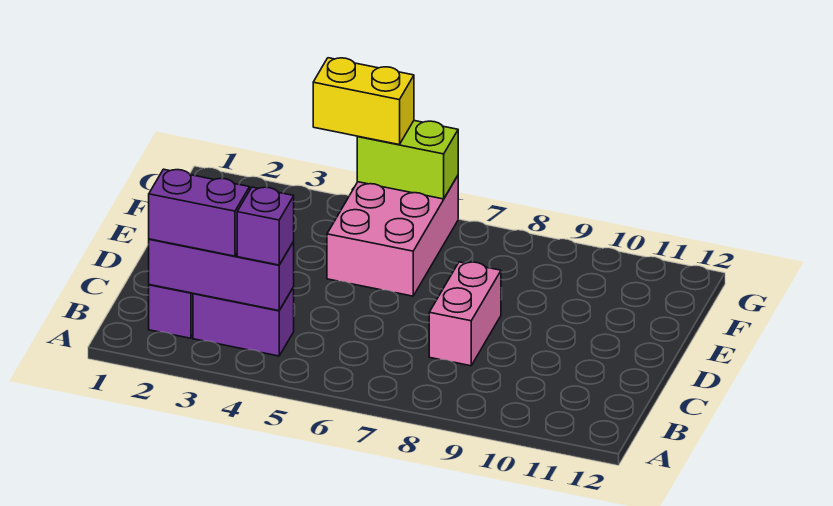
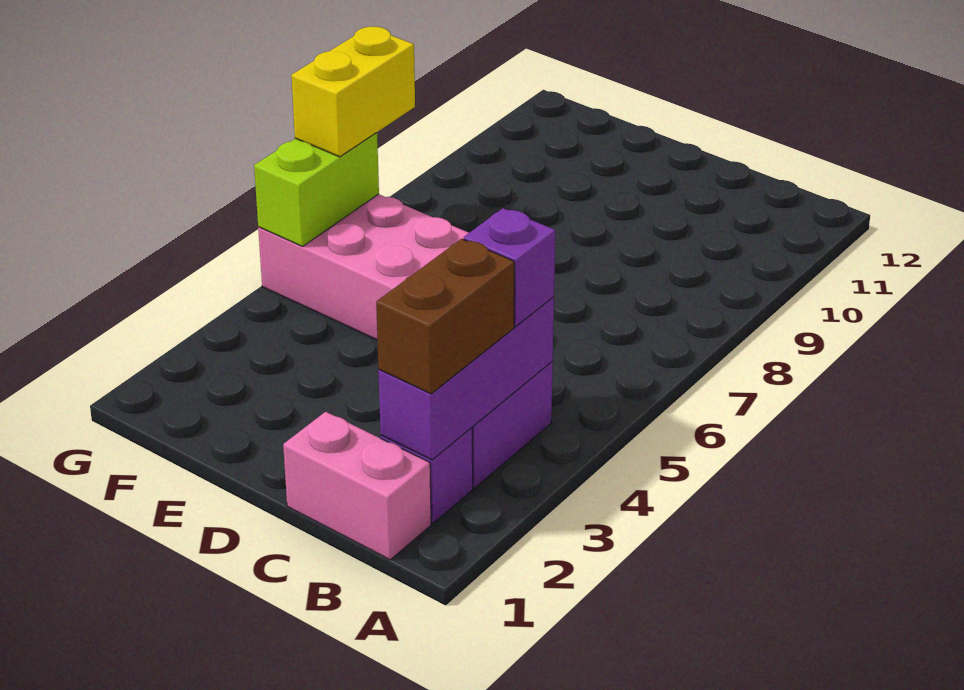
purple brick B2:B3 level 3 -> brown brick B2:B3 level 3
pink brick C8:D8 level 1 -> pink brick B1:C1 level 1
yellow brick G4:G5 level 3 -> yellow brick G6:G7 level 3

